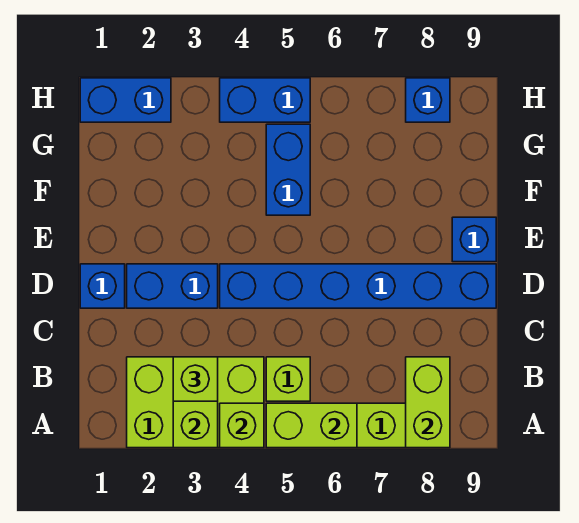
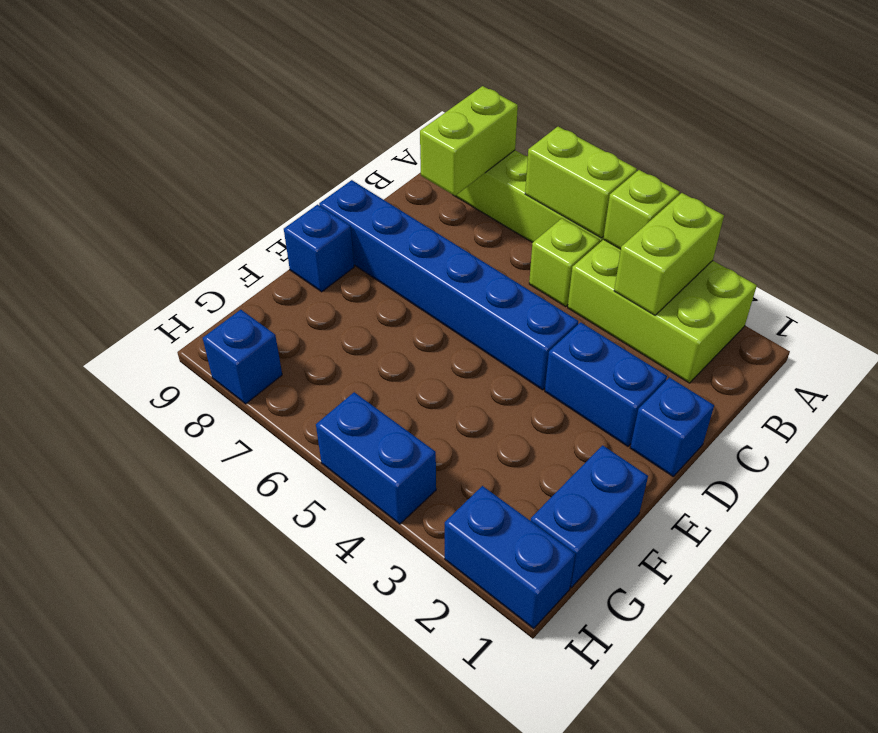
lime brick B3 level 3 -> none
blue brick F5:G5 level 1 -> blue brick F1:G1 level 1

